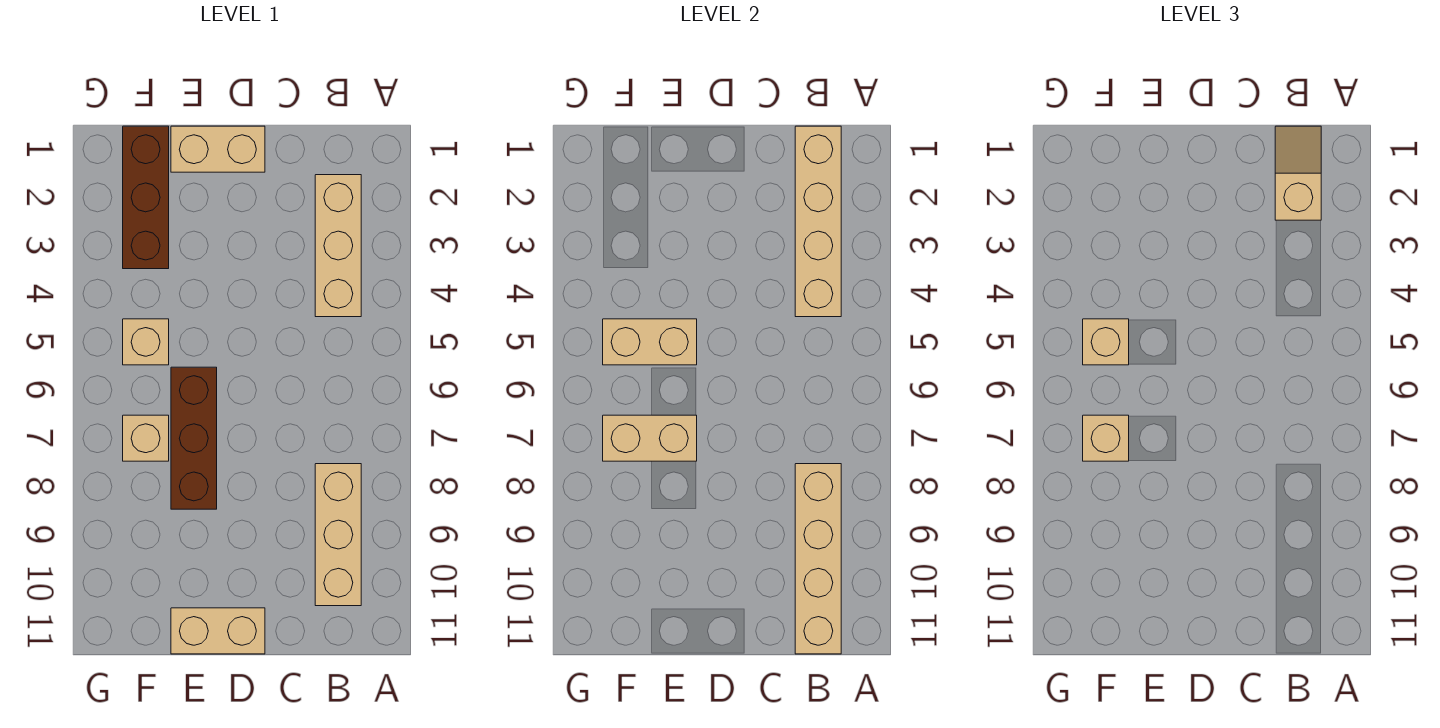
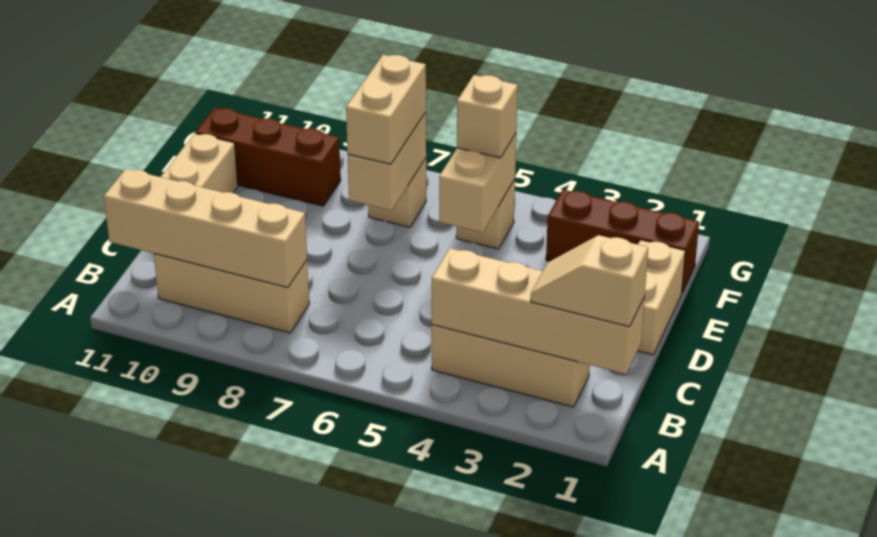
tan slope B1:B2 level 3 top 2 -> tan slope B1:B2 level 3 top 1
brown brick E6:E8 level 1 -> brown brick F9:F11 level 1
tan brick F7 level 3 -> tan brick E7:F7 level 3

